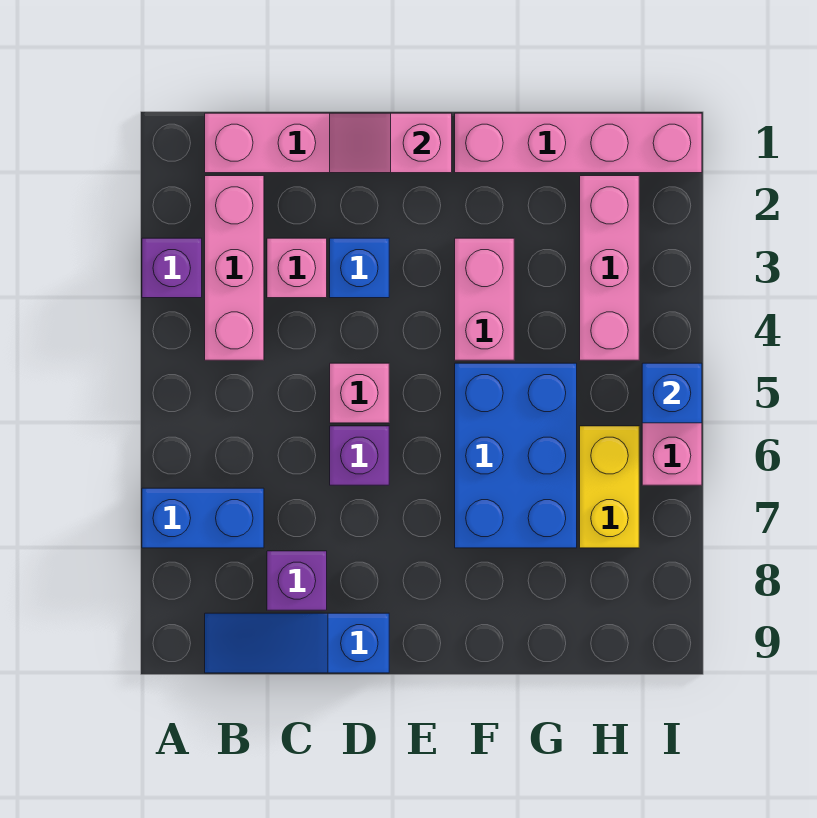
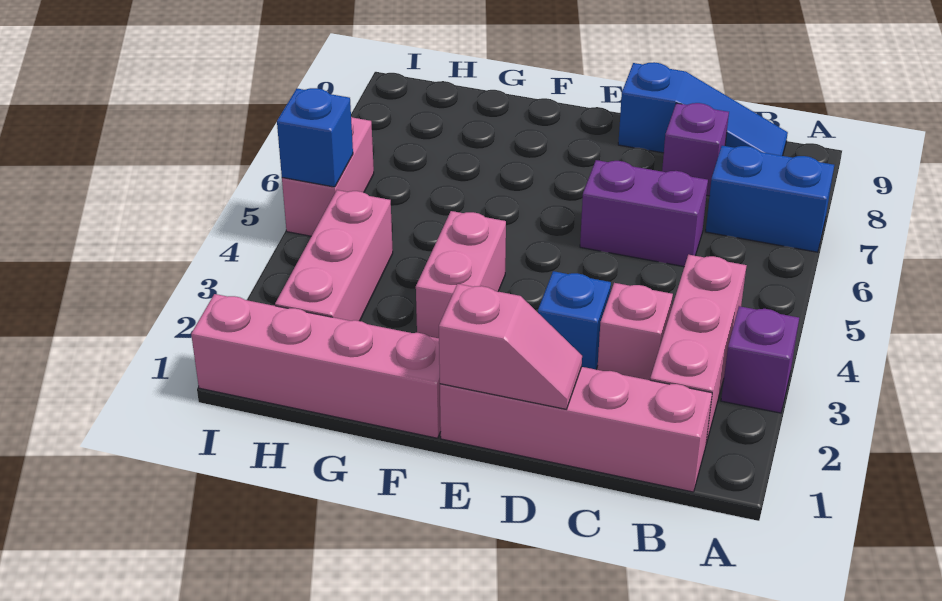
pink brick D5 level 1 -> none
purple brick D6 level 1 -> purple brick C6:D6 level 1
blue brick F5:G7 level 1 -> none
yellow brick H6:H7 level 1 -> none

